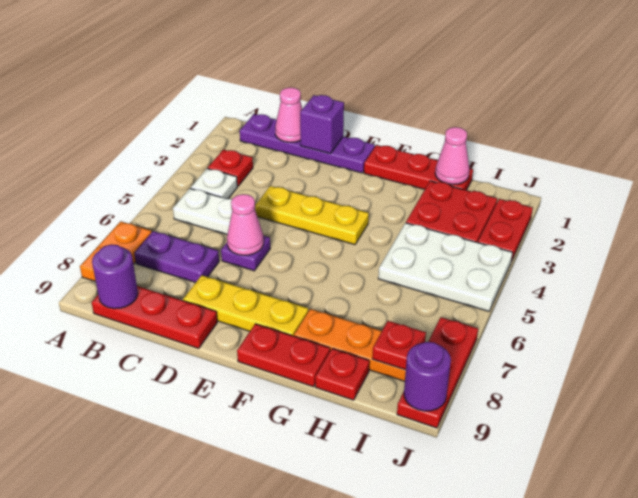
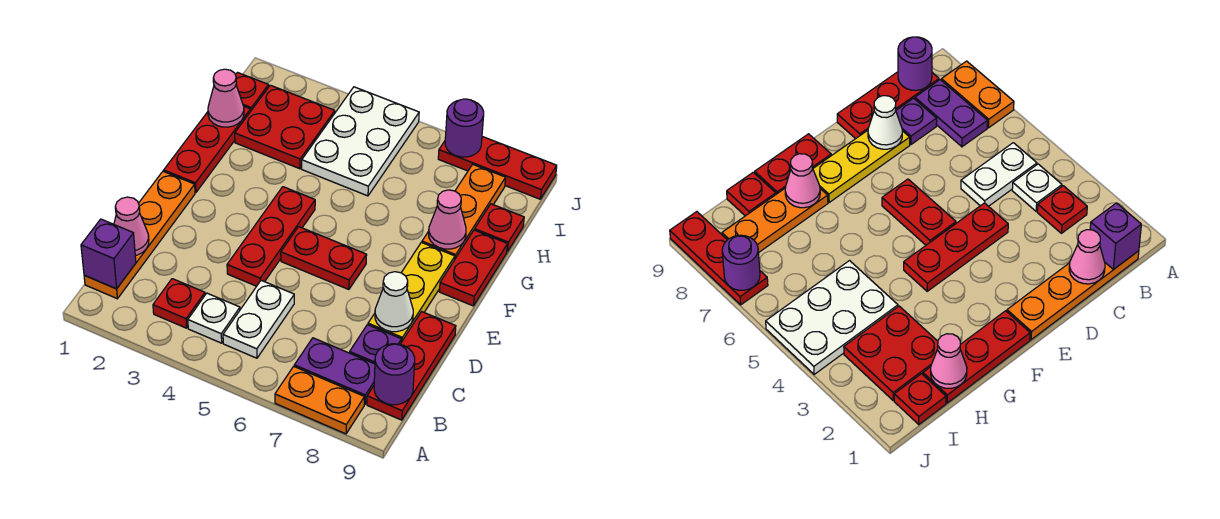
purple plate B1:E1 level 1 -> orange plate B1:E1 level 1
purple plate B7:C7 level 1 -> purple plate B7:B8 level 1
purple brick D1 level 2 -> purple brick B1 level 2
yellow plate D4:F4 level 1 -> red plate D4:F4 level 1
purple plate D6 level 1 -> purple plate C8 level 1
pink cone D6 level 2 -> pink cone G8 level 2
none -> white cone D8 level 2
red plate I8 level 2 -> red plate I1 level 1
red plate J2:J3 level 1 -> red plate E5:E6 level 1
purple round brick J9 level 2 -> purple round brick J7 level 2

